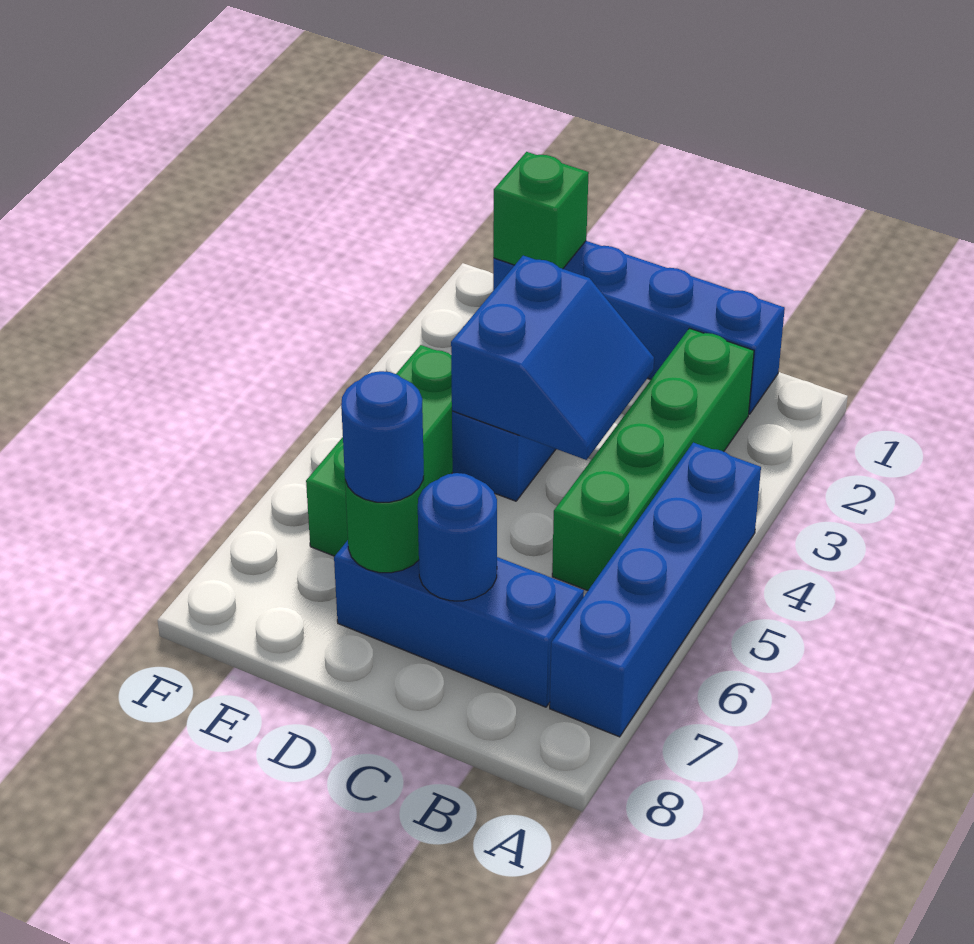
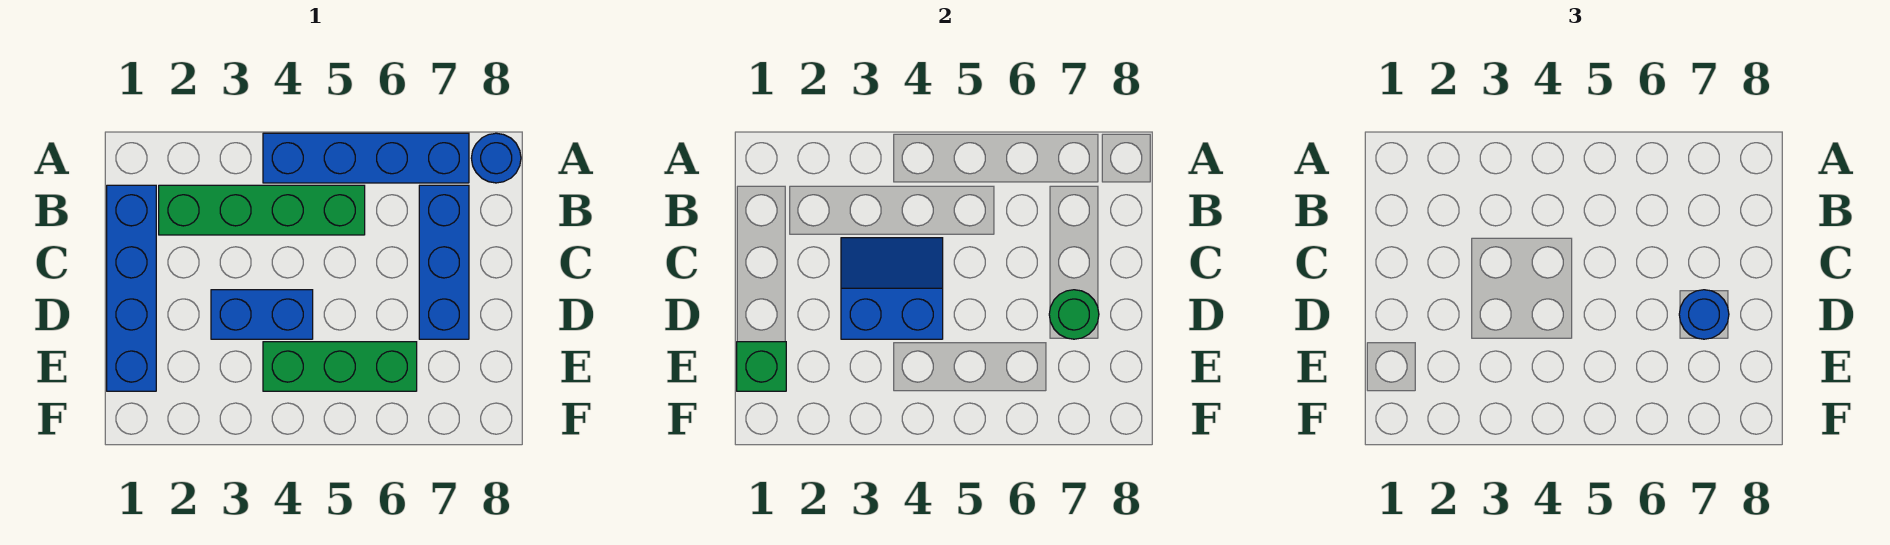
blue round brick C7 level 2 -> blue round brick A8 level 1

